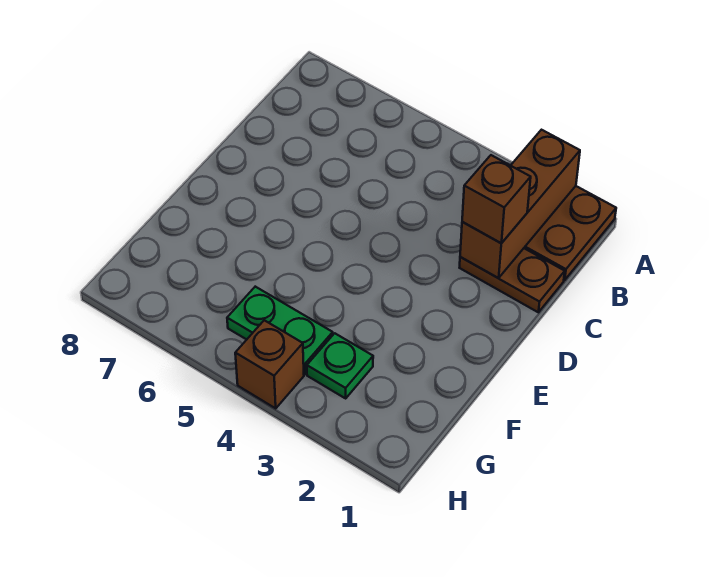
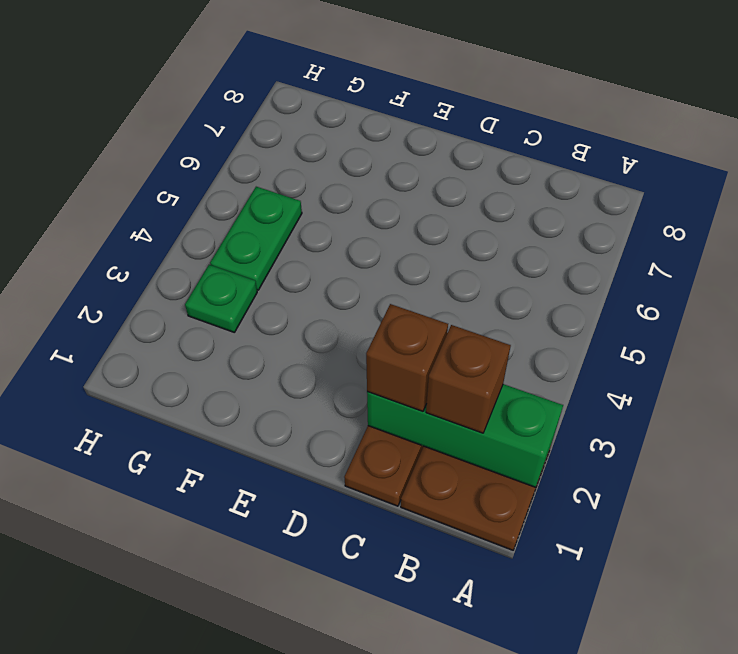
brown brick A2:C2 level 2 -> green brick A2:C2 level 2
brown brick H4 level 1 -> brown brick B2 level 3

